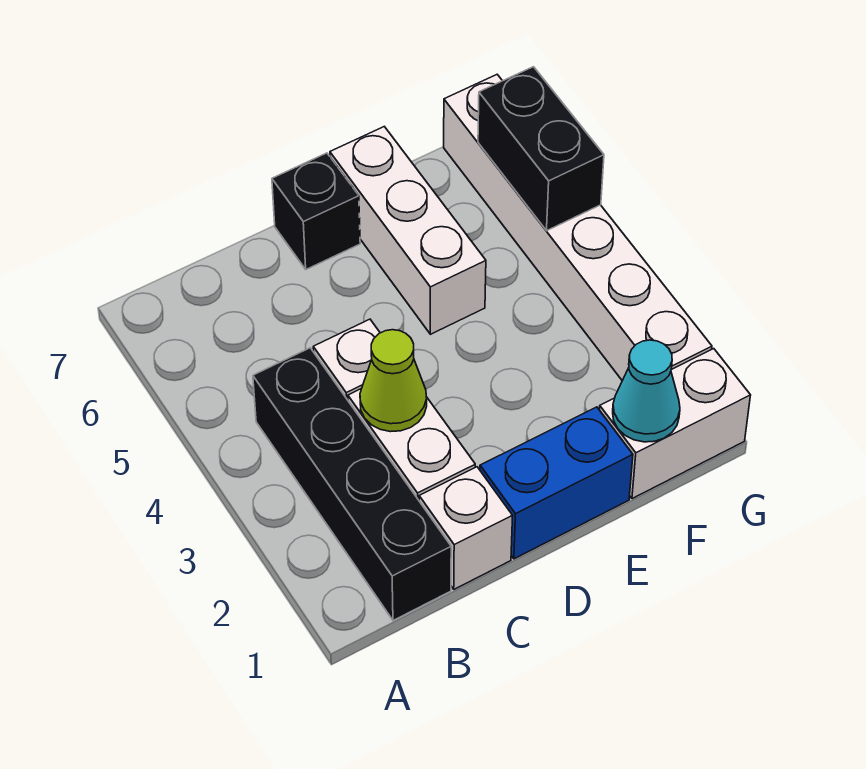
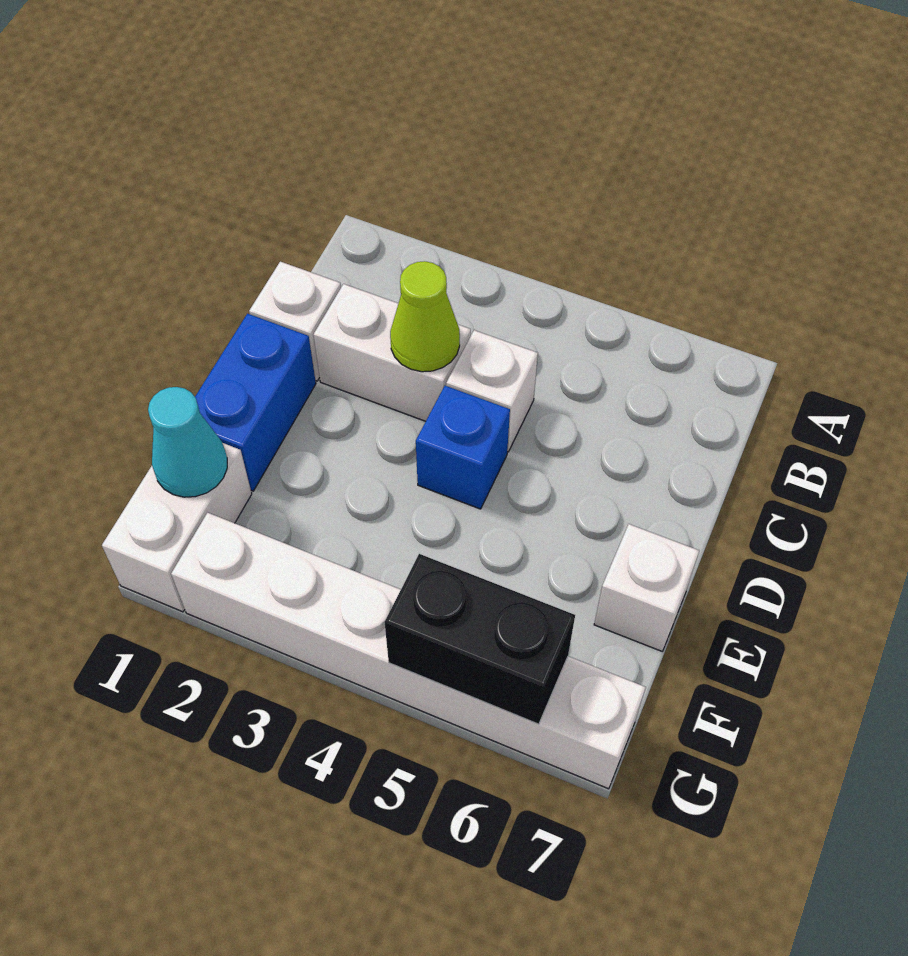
black brick B1:B4 level 1 -> none
none -> blue brick D4 level 1
black brick D7 level 1 -> none
white brick E5:E7 level 1 -> white brick E7 level 1

